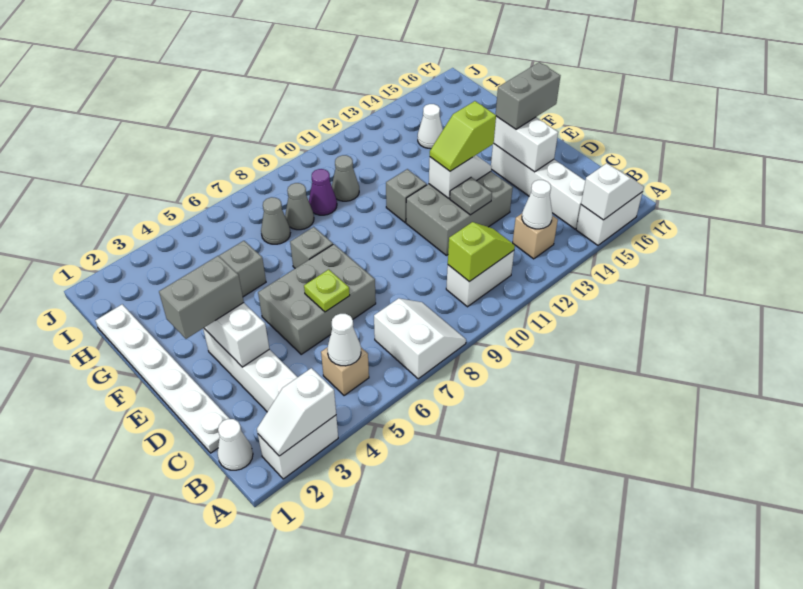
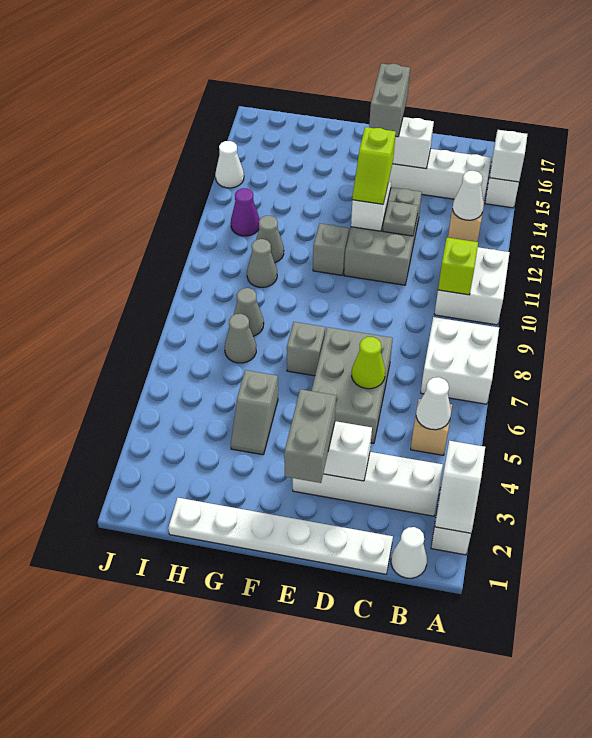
white slope A7:B8 level 1 top 7 -> white brick A7:B8 level 1
white brick B10:B11 level 1 -> white brick A10:B11 level 1
lime plate D6 level 2 -> lime cone D6 level 2
purple cone H9 level 1 -> purple cone I12 level 1
none -> grey cone H11 level 1
white cone H14 level 1 -> white cone J14 level 1

